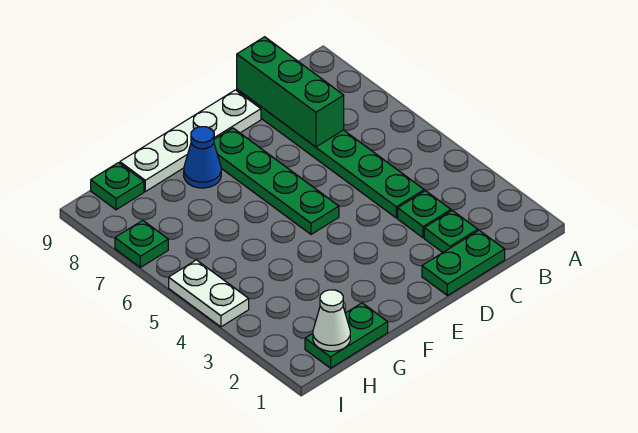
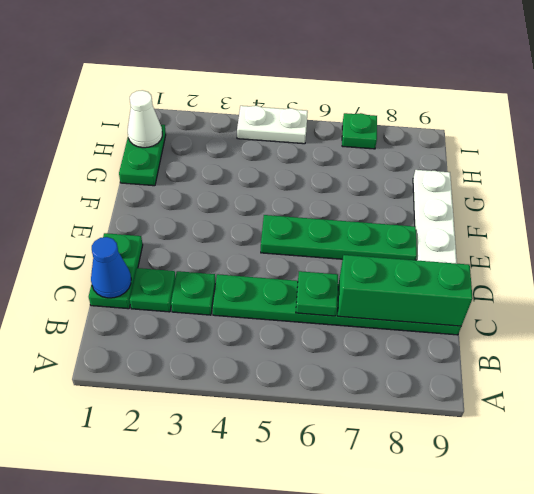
blue cone F8 level 1 -> blue cone C1 level 2
green plate H9 level 1 -> green plate C6 level 2

